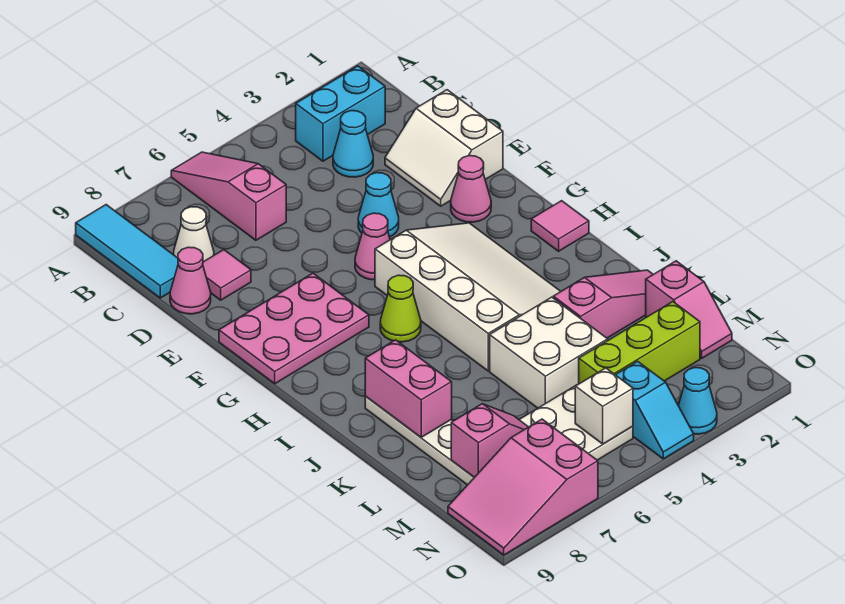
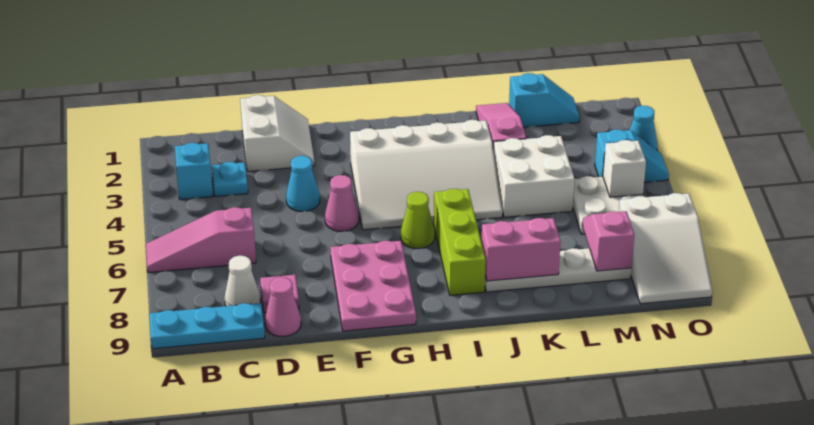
cyan tile A9:C9 level 1 -> cyan plate A9:C9 level 1
cyan brick B2:B3 level 1 -> cyan brick B3 level 1
cyan cone C3 level 1 -> cyan plate C3 level 1
white slope D1:E2 level 1 top 1 -> white slope D1:E2 level 1 top D
pink cone F2 level 1 -> none
white slope G3:J5 level 1 top 5 -> white slope G3:J5 level 1 top 3
pink tile H1 level 1 -> none
pink slope L1:M1 level 1 top L -> cyan slope L1:M1 level 1 top L
lime brick M2:M4 level 1 -> lime brick I6:I8 level 1
pink slope N7:O9 level 1 top 7 -> white slope N7:O9 level 1 top 7

